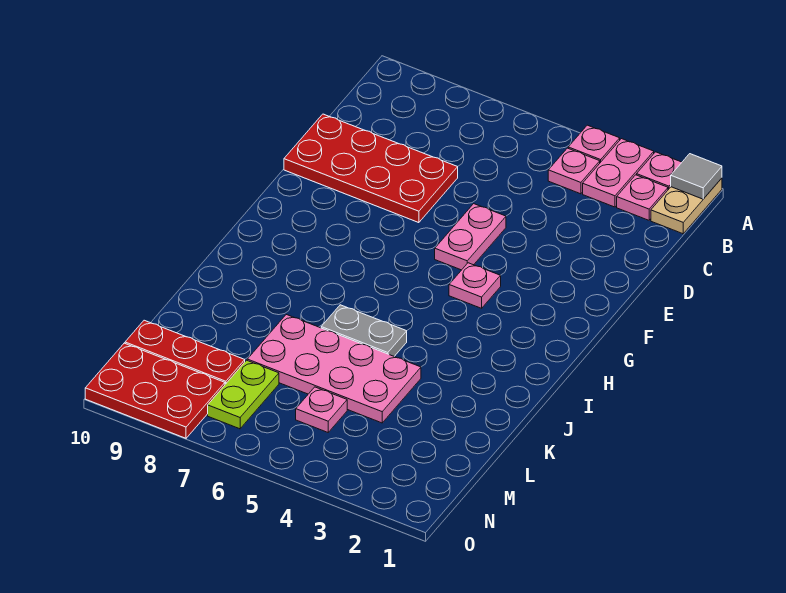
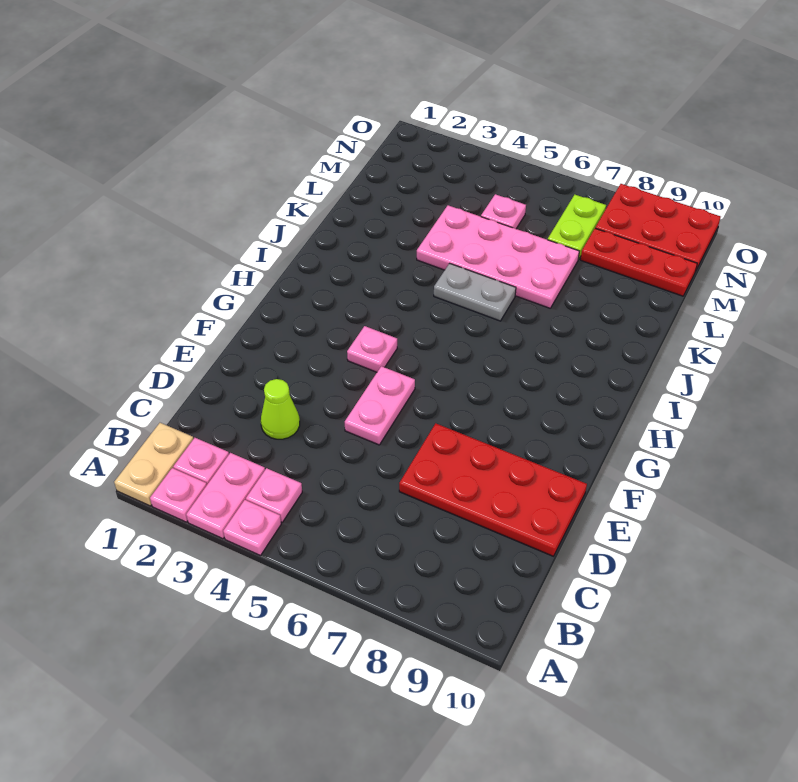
grey tile A1 level 2 -> none
none -> lime cone D3 level 1

